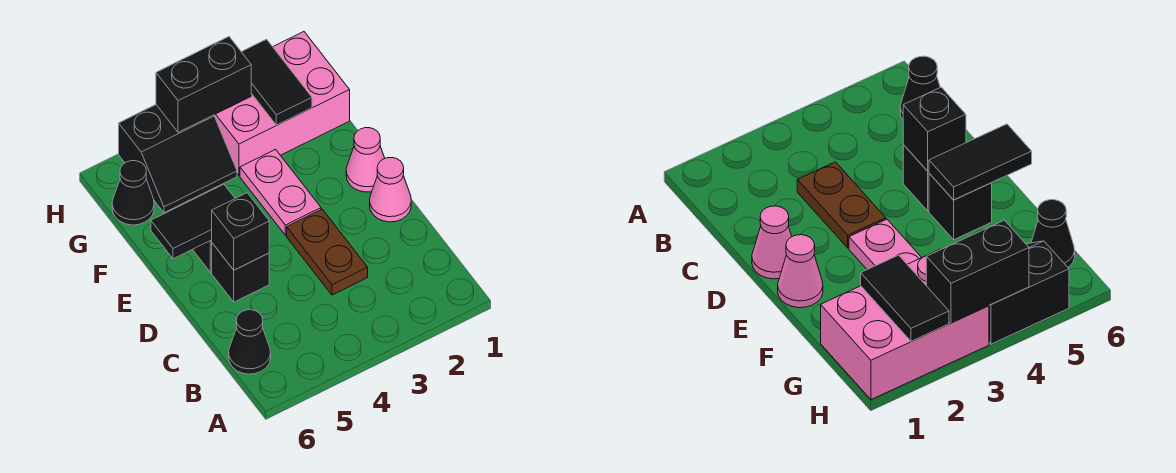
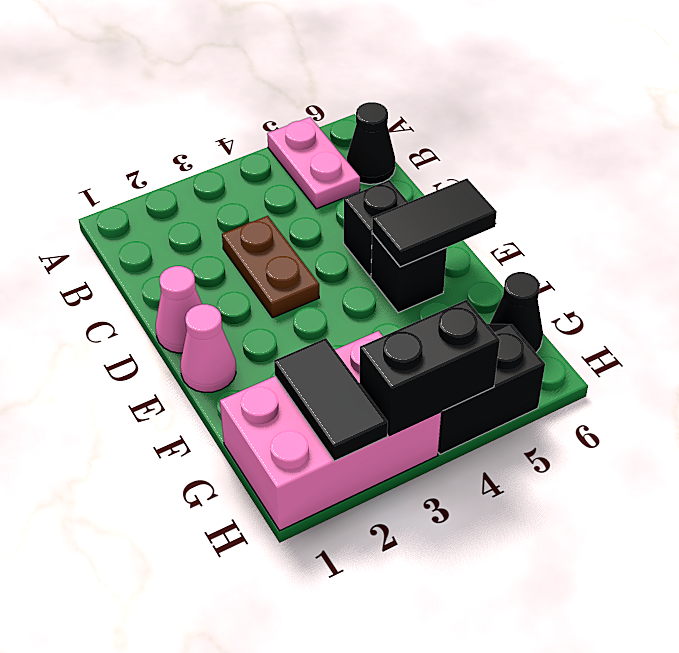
black brick D5 level 2 -> none
pink plate E3:F3 level 1 -> pink plate A5:B5 level 1

